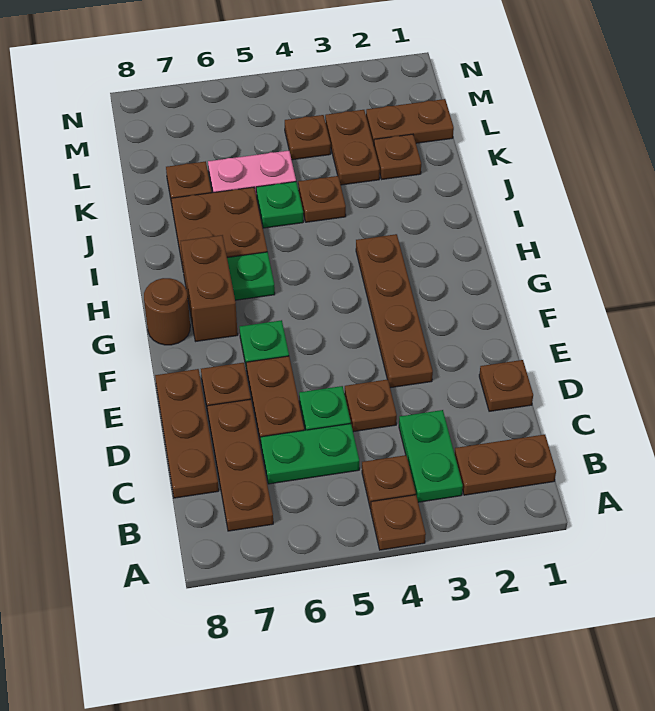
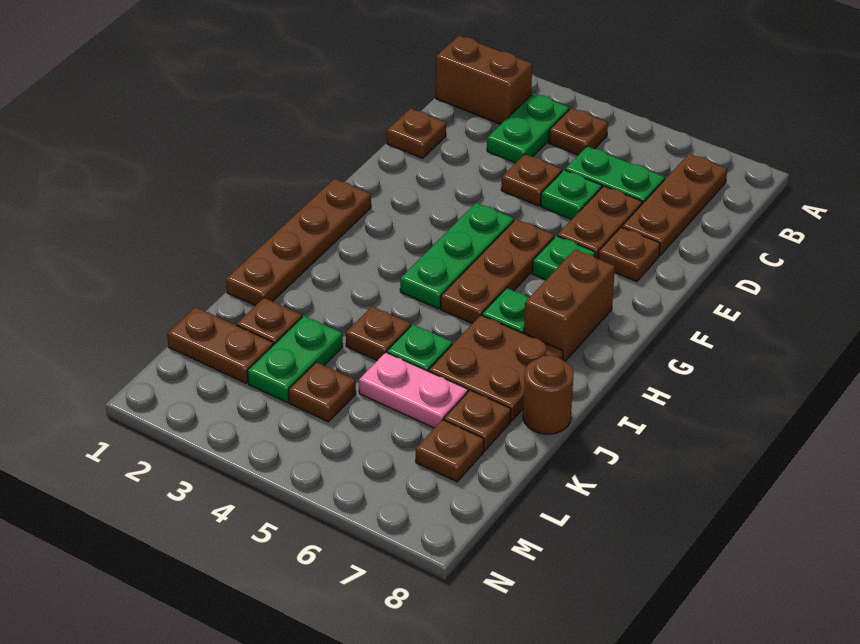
brown plate A4 level 1 -> brown plate L7 level 1
brown plate B1:B2 level 1 -> brown brick B1:B2 level 1
brown plate C8:E8 level 1 -> brown plate F5:H5 level 1
brown plate E3:H3 level 1 -> brown plate G1:J1 level 1
none -> green plate F4:H4 level 1
brown round brick G8 level 1 -> brown round brick J8 level 1
brown plate K3:L3 level 1 -> green plate K3:L3 level 1

